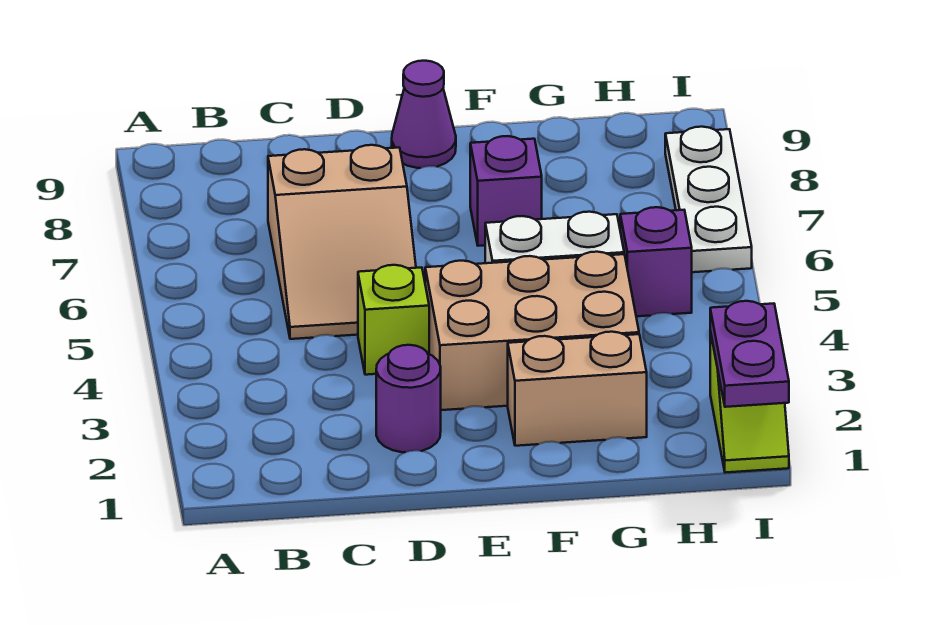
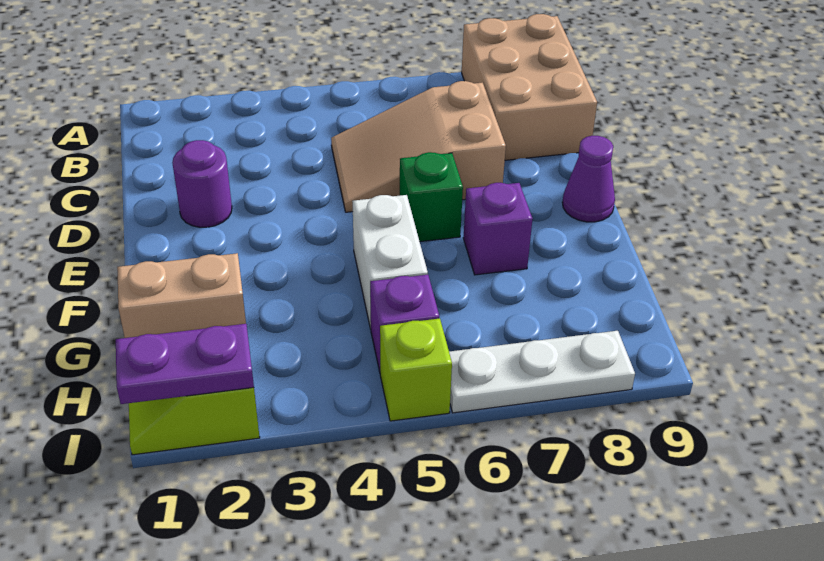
lime brick D4 level 1 -> lime brick I5 level 1
tan brick E3:G4 level 1 -> tan brick A8:C9 level 1
none -> green brick E6 level 1
tan brick F2:G2 level 1 -> tan brick G1:G2 level 1

